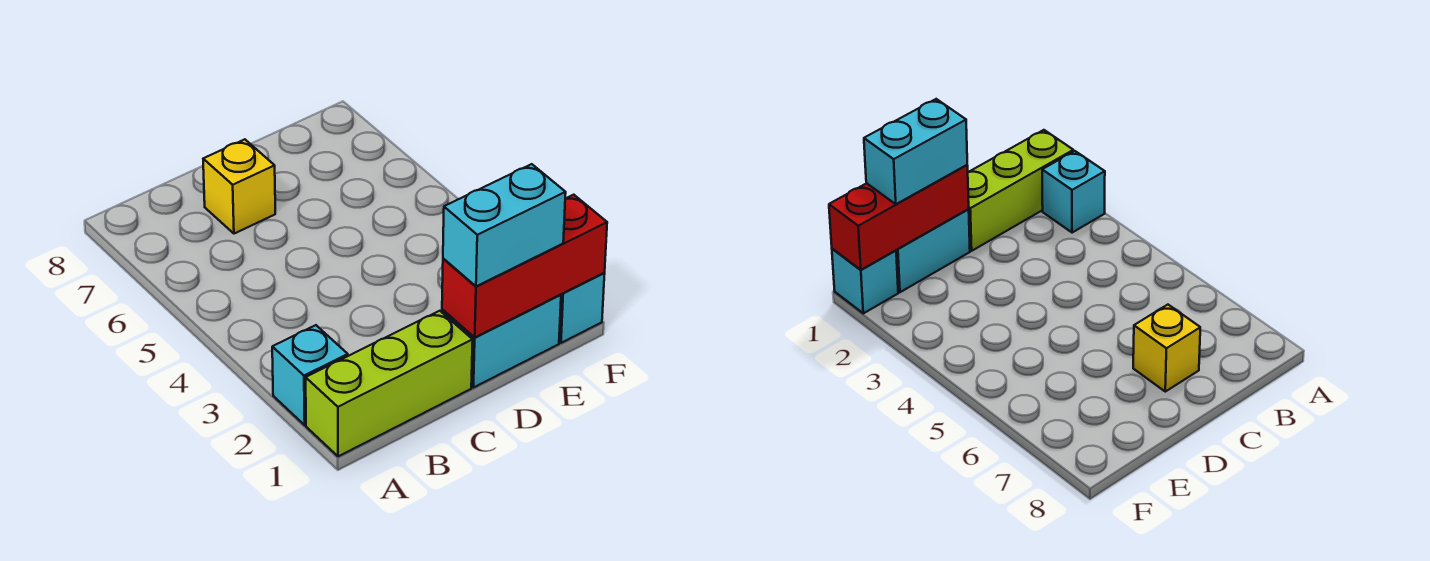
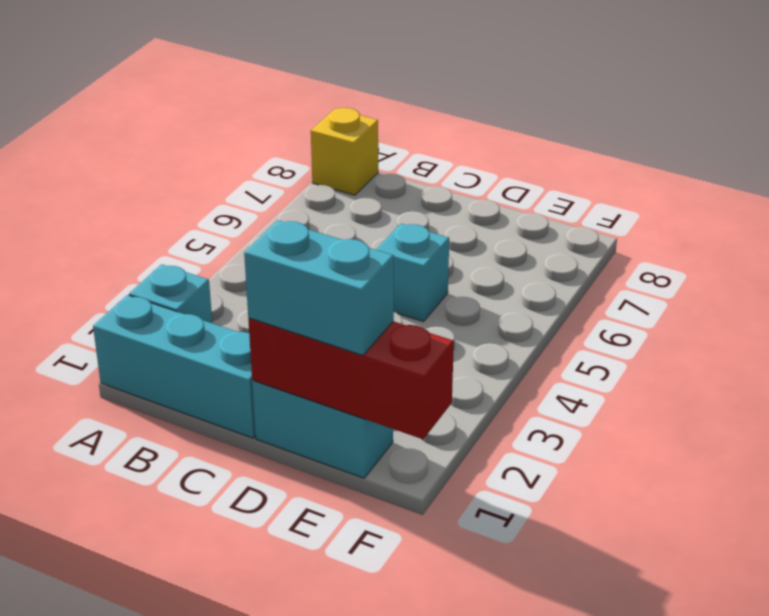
lime brick A1:C1 level 1 -> cyan brick A1:C1 level 1
yellow brick C7 level 1 -> yellow brick A8 level 1
cyan brick F1 level 1 -> cyan brick D5 level 1

